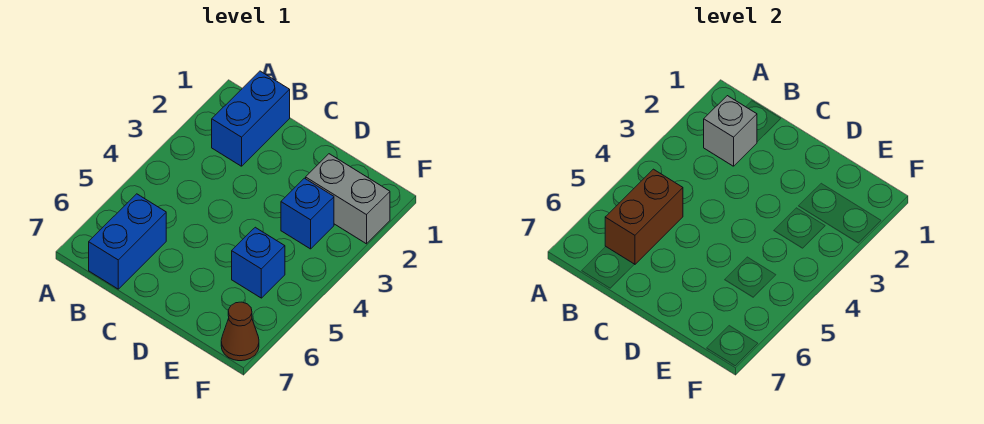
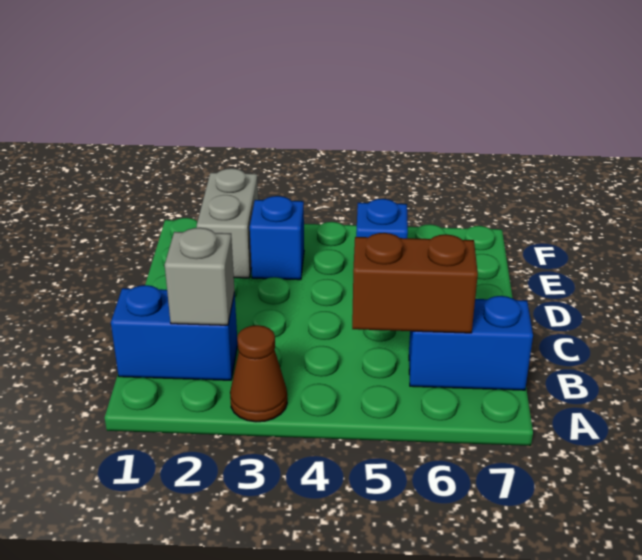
brown cone F7 level 1 -> brown cone A3 level 1

